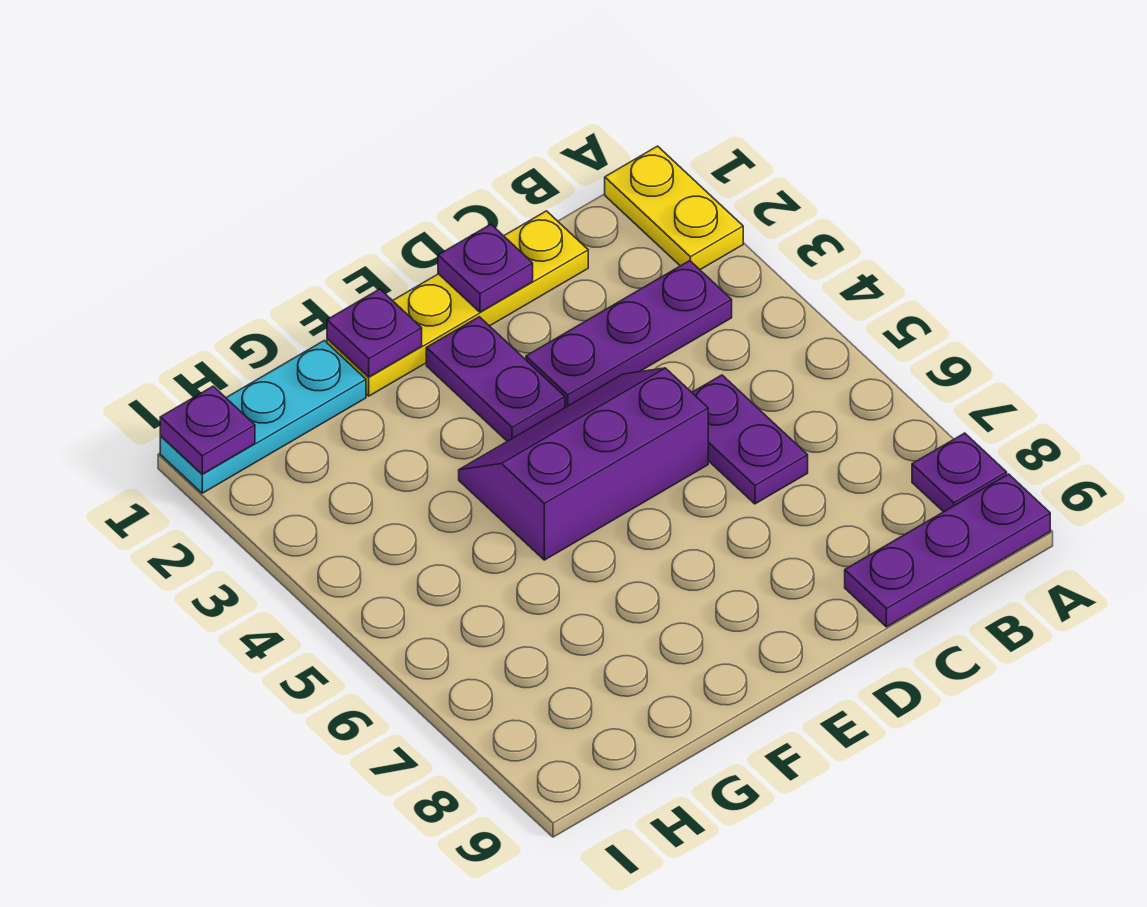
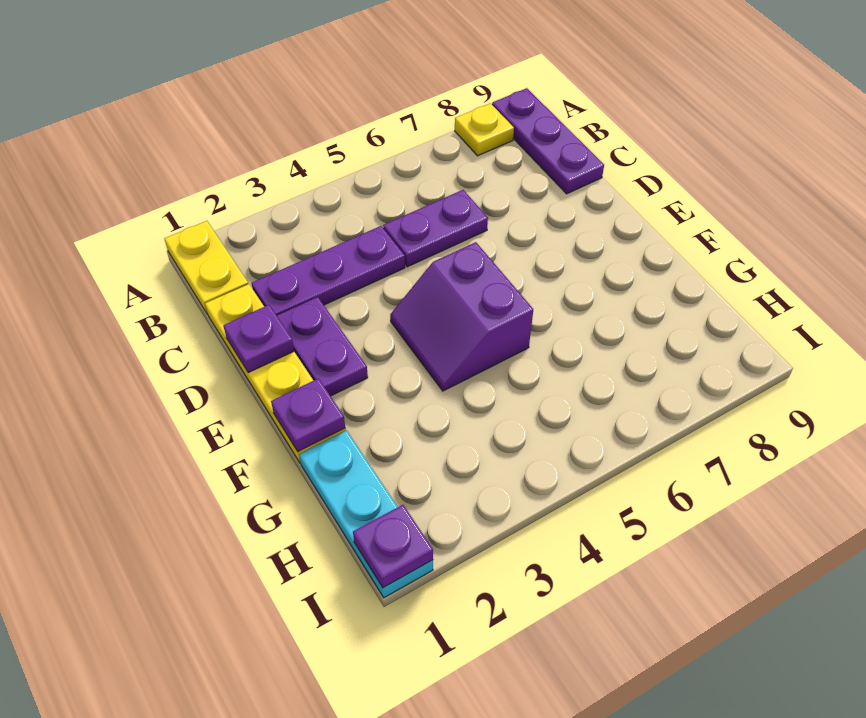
yellow plate A1:A2 level 1 -> yellow plate A1:B1 level 1
purple plate A8 level 1 -> yellow plate A8 level 1
purple plate B3:D3 level 1 -> purple plate C2:C4 level 1
purple slope D4:F5 level 1 top 5 -> purple slope E4:F5 level 1 top 5
purple plate E2:E3 level 1 -> purple plate D2:E2 level 1

